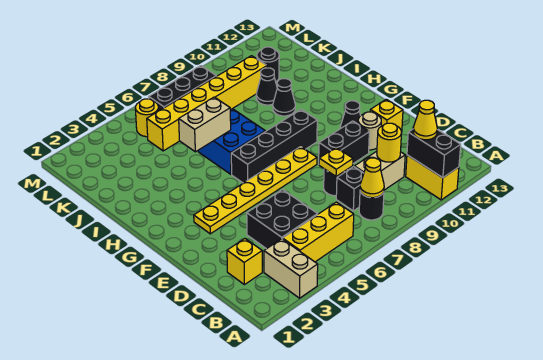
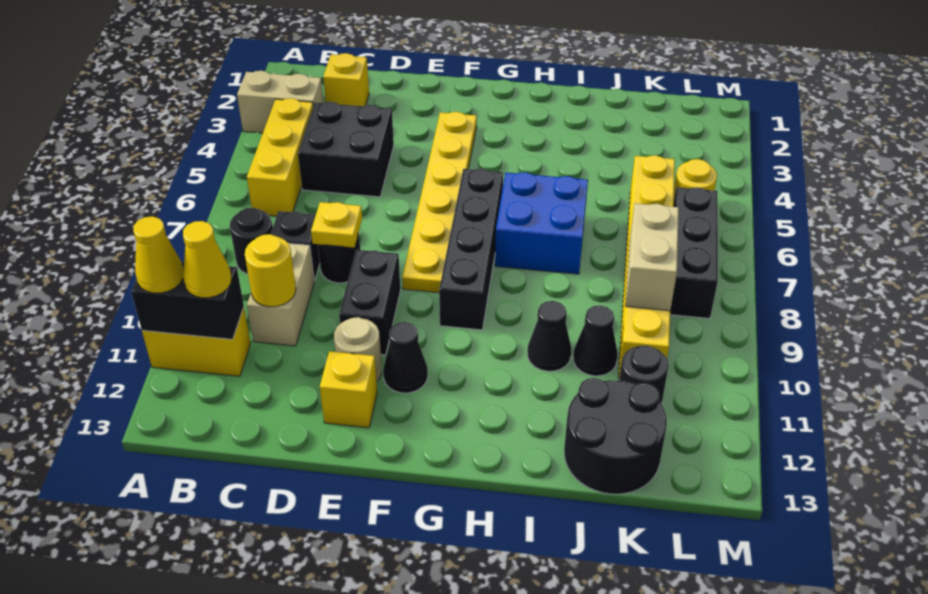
yellow cone B8 level 2 -> yellow cone A11 level 3
tan brick I5:I6 level 2 -> tan brick K8:K9 level 2
none -> black round brick J12:K13 level 1

